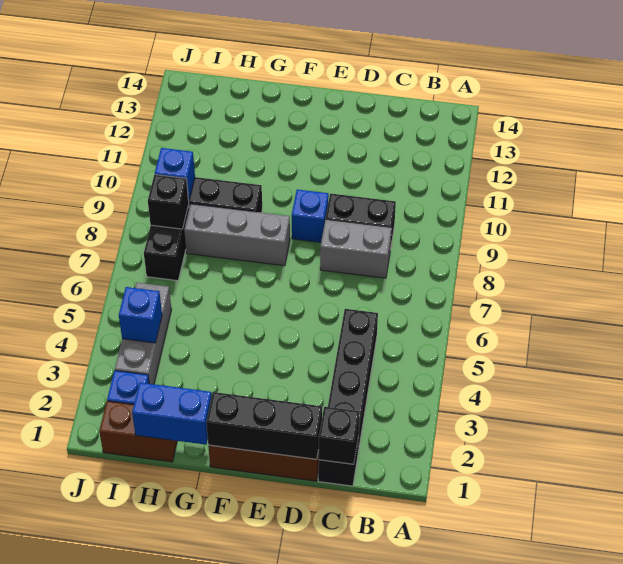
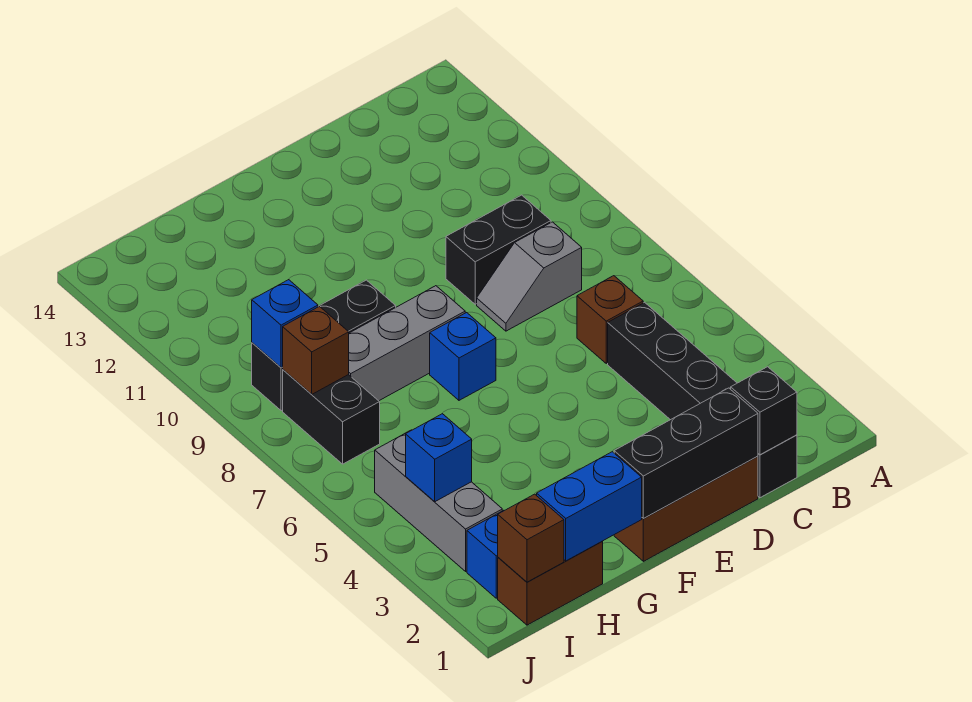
none -> brown brick C6 level 1
grey brick C8:D8 level 1 -> grey slope C8:D8 level 1 top C
blue brick E9 level 1 -> blue brick F7 level 1
none -> brown brick I1 level 2
black brick I8 level 2 -> brown brick I8 level 2

